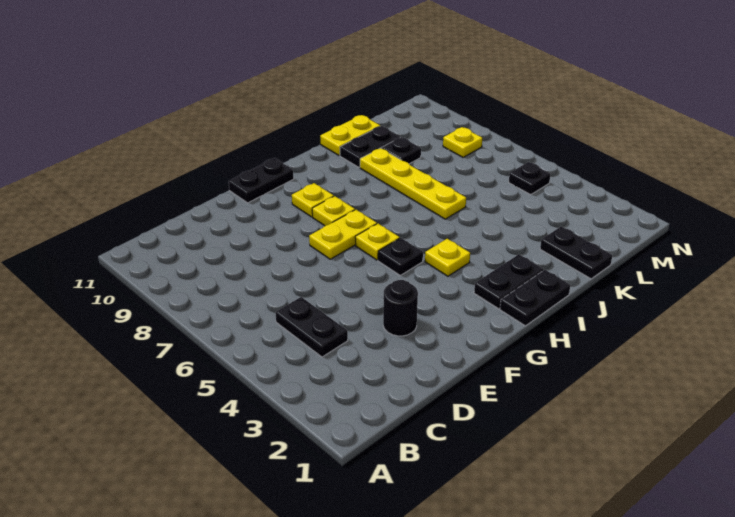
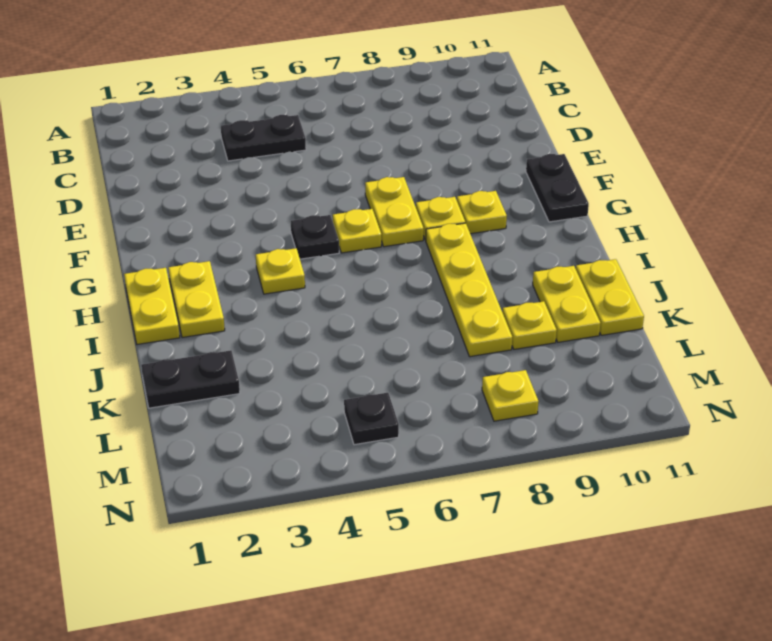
black round brick E3 level 1 -> none
black plate H1:I1 level 1 -> yellow plate H1:I1 level 1
black plate H2:I2 level 1 -> yellow plate H2:I2 level 1
yellow plate J6:J9 level 1 -> yellow plate H8:K8 level 1
black plate J10:K10 level 1 -> yellow plate J10:K10 level 1
black plate K9 level 1 -> yellow plate K9 level 1

